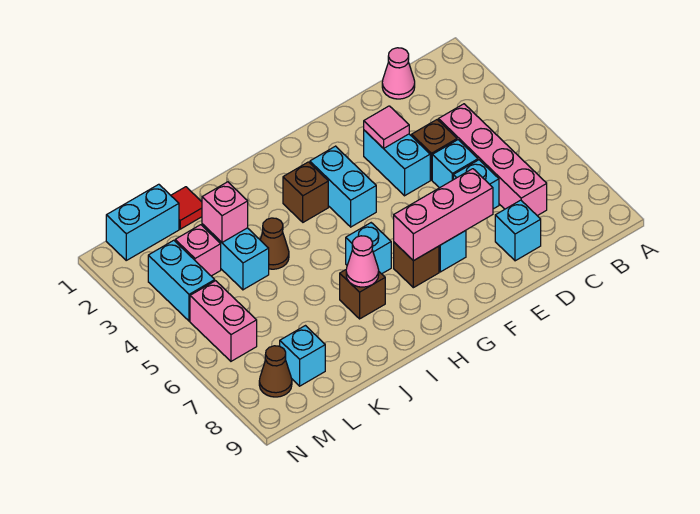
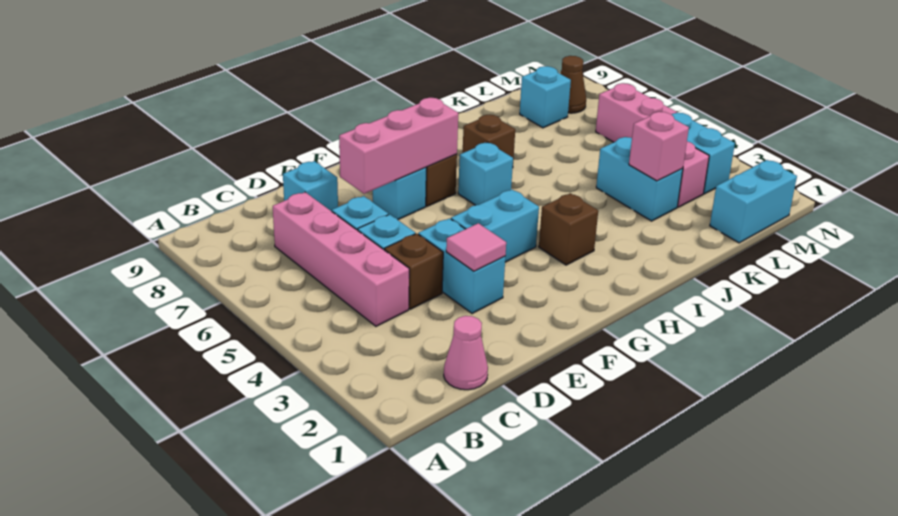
cyan brick G3:G4 level 1 -> cyan brick F4:G4 level 1
pink cone I7 level 2 -> none
brown cone J4 level 1 -> none
red tile K1 level 1 -> none

